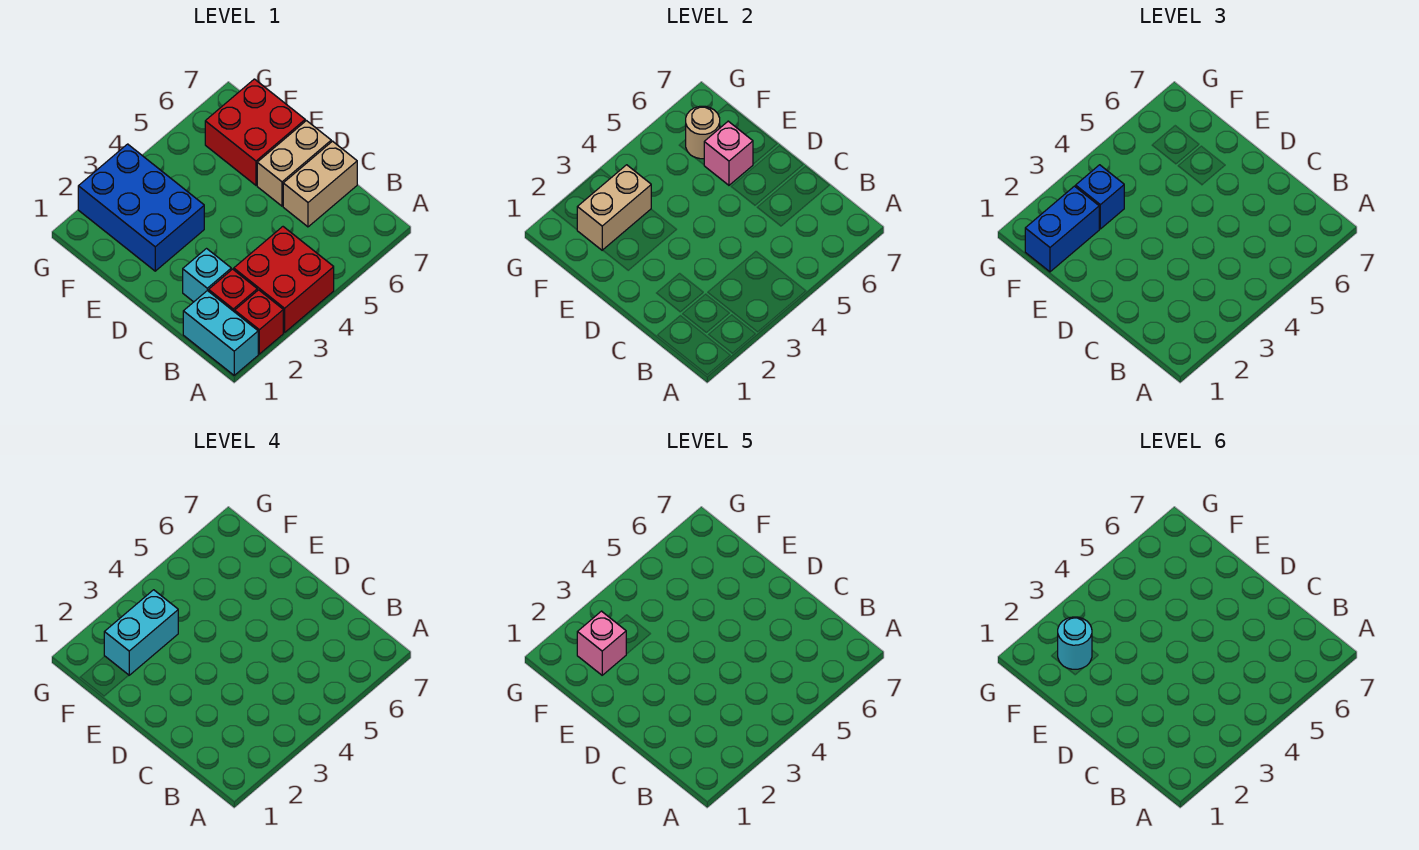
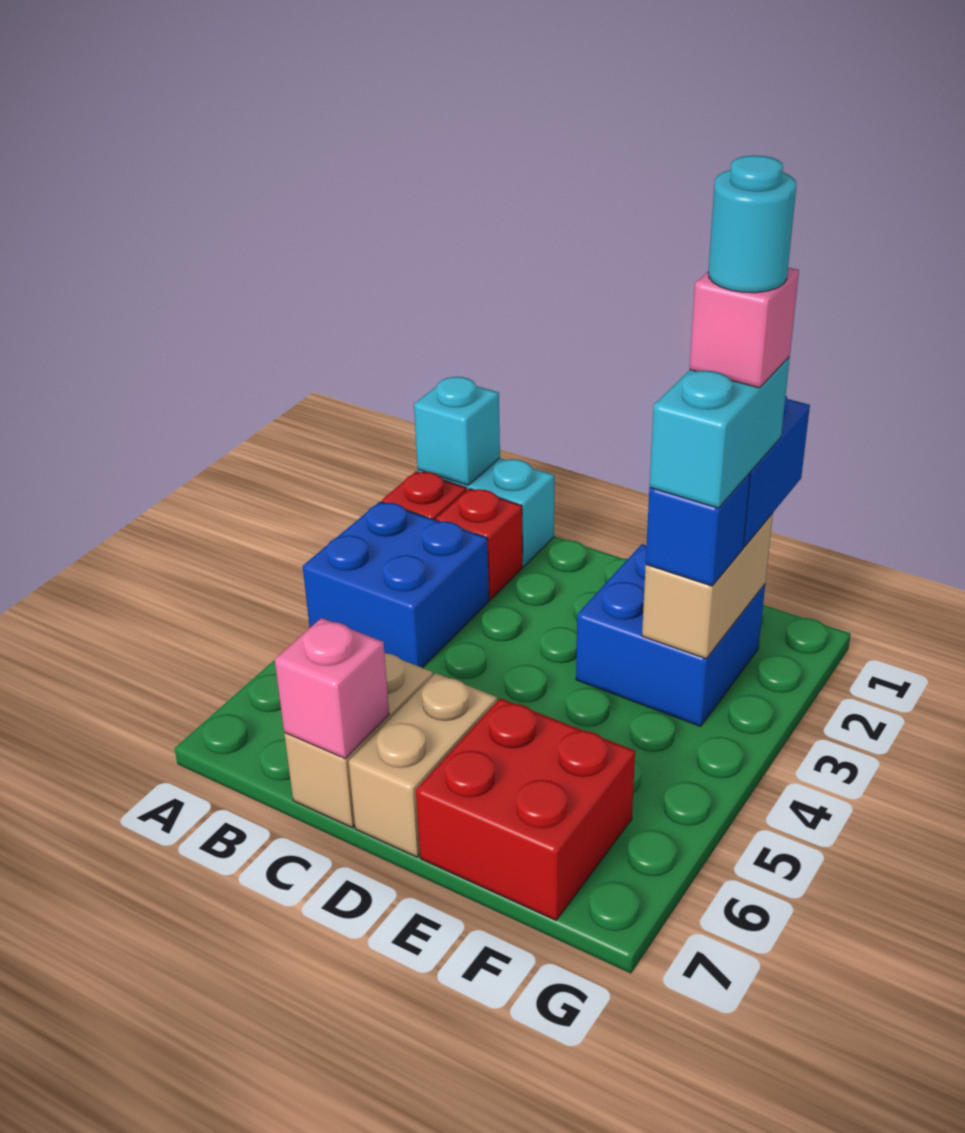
red brick A3:B4 level 1 -> blue brick A3:B4 level 1
cyan brick C2 level 1 -> cyan brick A1 level 2
blue brick E2:G3 level 1 -> blue brick E2:F3 level 1
pink brick E6 level 2 -> pink brick C7 level 2
tan round brick F6 level 2 -> none

